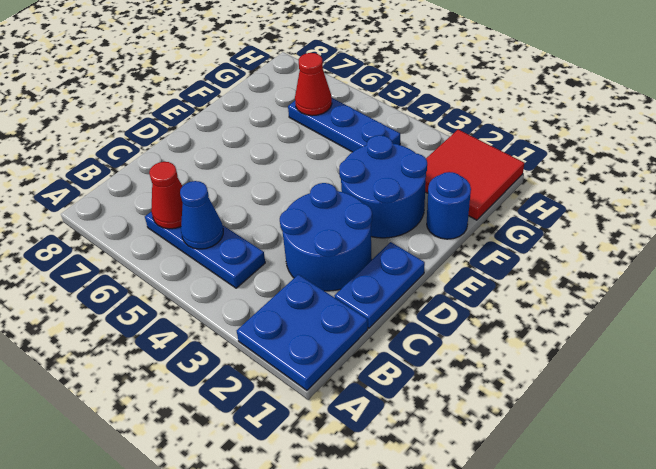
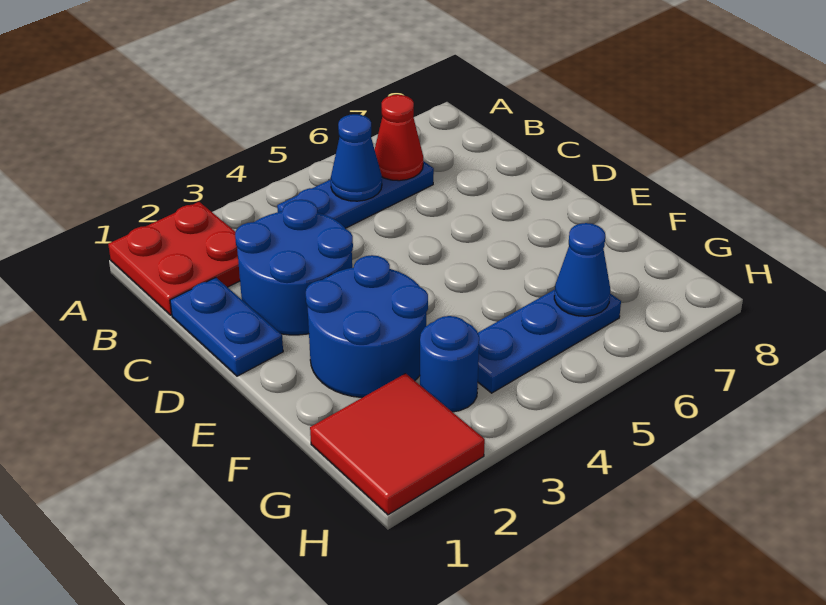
blue plate A1:B2 level 1 -> red plate A1:B2 level 1
blue round brick F1 level 1 -> blue round brick G3 level 1
red cone G6 level 2 -> blue cone G6 level 2

